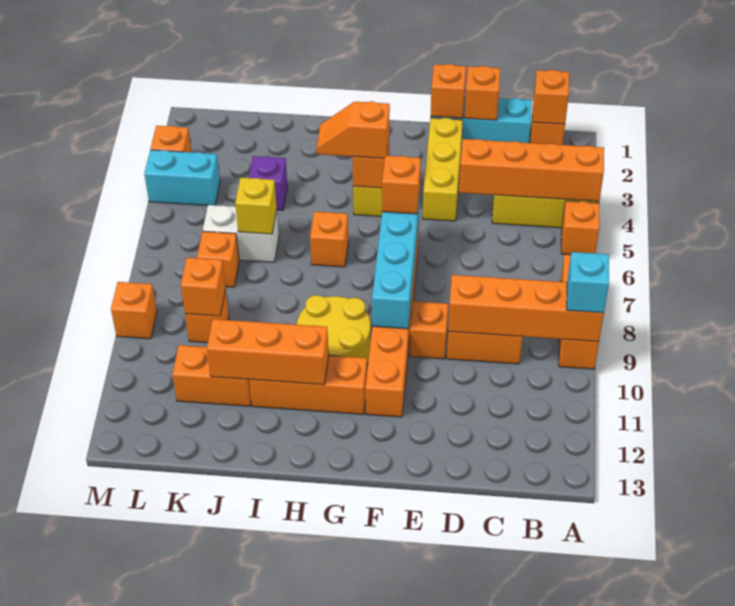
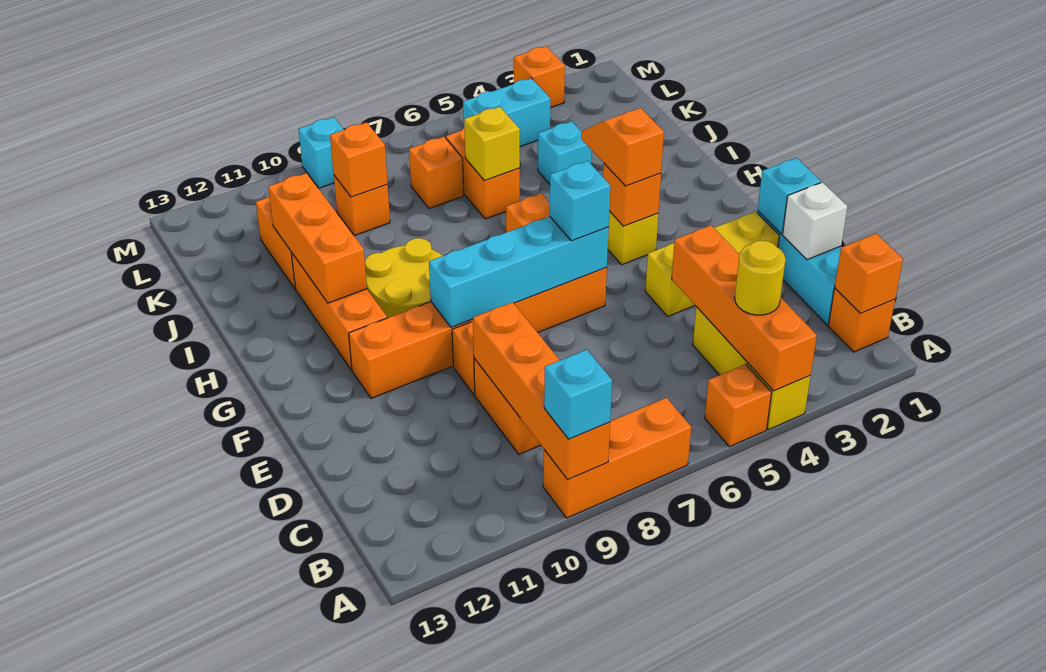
none -> yellow round brick B4 level 3
orange brick D1 level 2 -> white brick D1 level 2
orange brick E1 level 2 -> cyan brick E1 level 2
orange brick F6 level 3 -> cyan brick F6 level 3
purple brick J4 level 1 -> cyan brick J4 level 1
white brick J6:K6 level 1 -> orange brick J6:K6 level 1
cyan brick L4:M4 level 1 -> cyan brick L4:L5 level 1
orange brick M9 level 1 -> cyan brick M9 level 1

